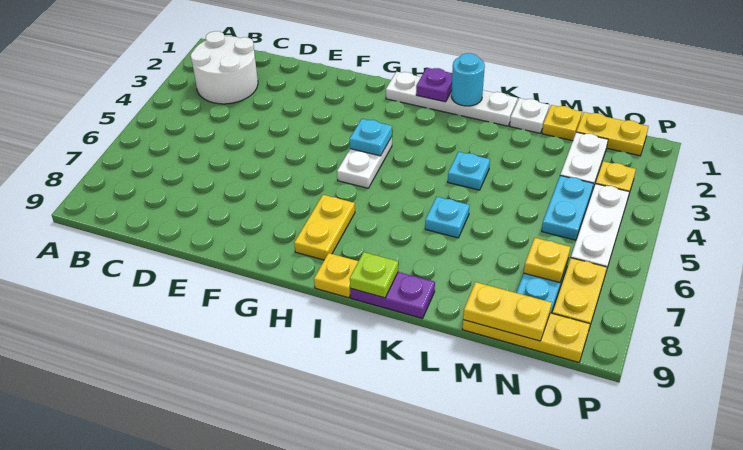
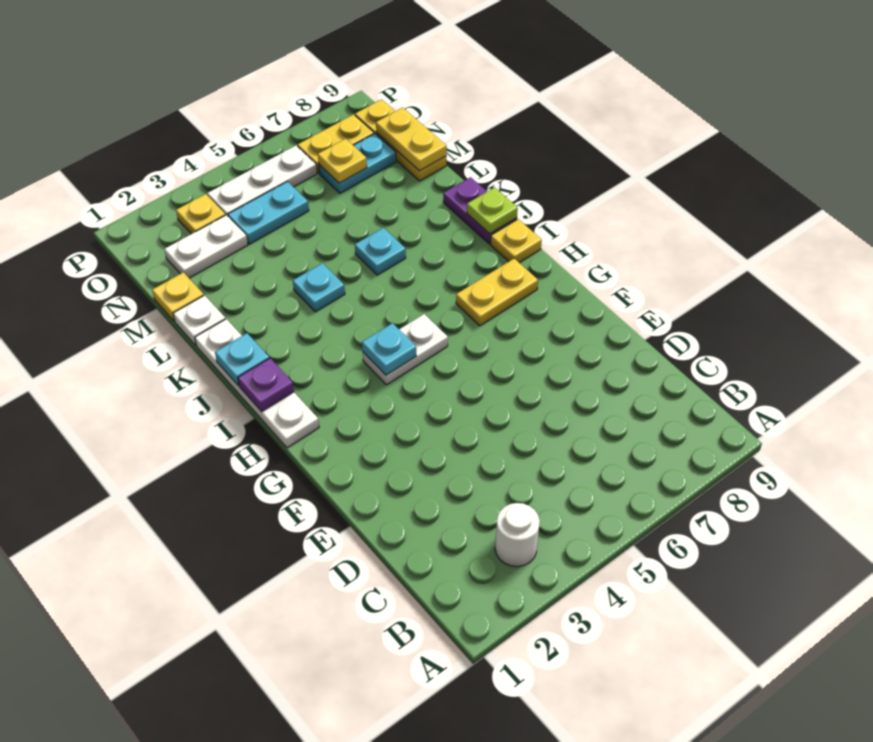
white round brick B2:C3 level 1 -> white round brick B3 level 1
cyan round brick J1 level 2 -> cyan plate J1 level 2
yellow plate N1:O1 level 1 -> none

